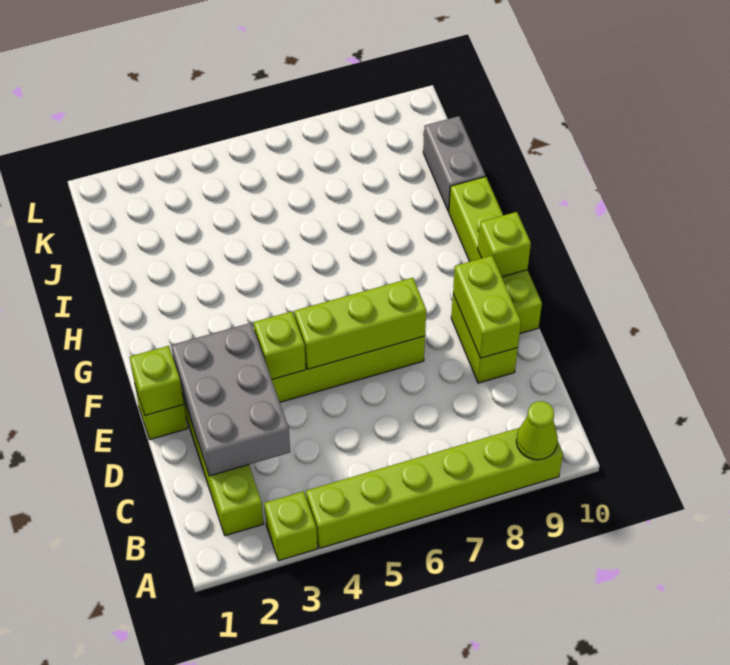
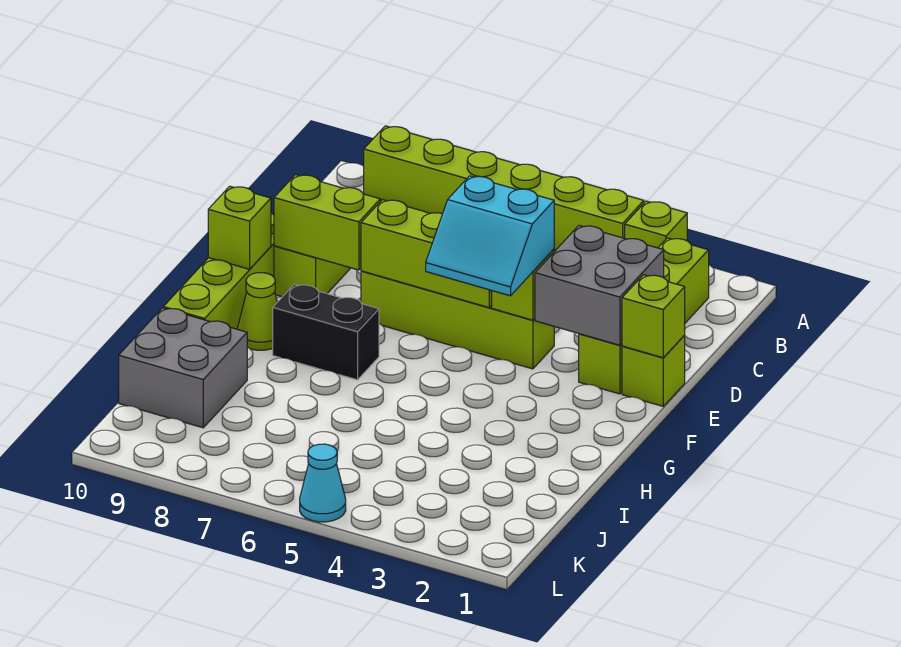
lime cone A9 level 2 -> lime cone G9 level 1
grey brick C2:E3 level 2 -> grey brick D2:E3 level 2
lime brick D9:E9 level 2 -> lime brick E8:E9 level 2
none -> cyan slope E4:F5 level 3 top E
none -> black brick G7:G8 level 1
grey brick I10:J10 level 1 -> grey brick I9:J10 level 1
none -> cyan cone L5 level 1

